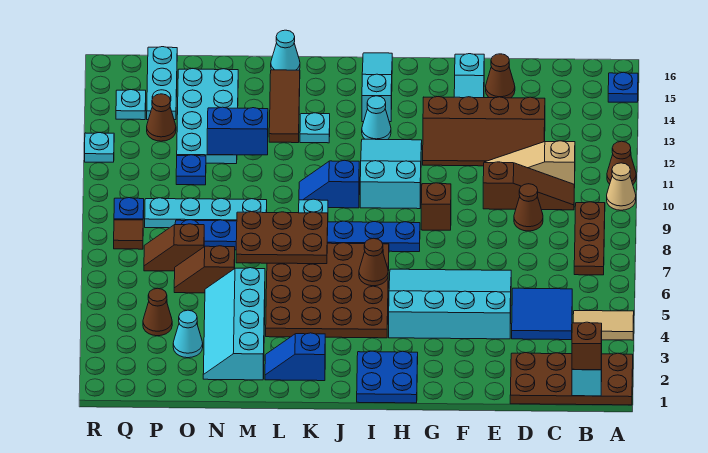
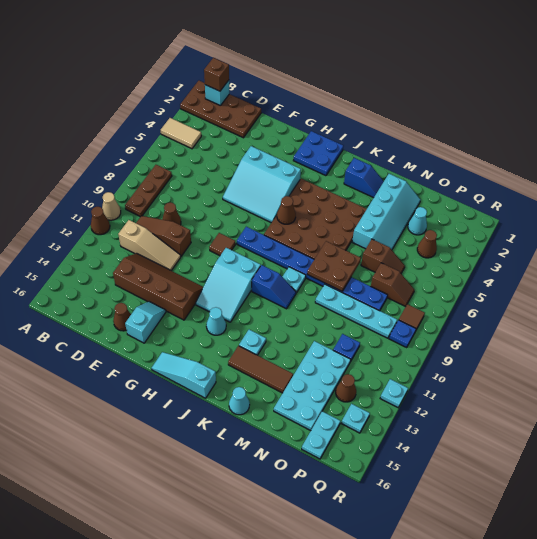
blue plate A15 level 1 -> none
blue tile C4:D5 level 1 -> none
cyan slope E4:H6 level 1 top 4 -> cyan slope F4:H6 level 1 top 4
brown brick G9 level 1 -> brown tile G9 level 1
cyan slope I14:I16 level 1 top 14 -> cyan slope H16:J16 level 1 top J
brown plate K7:M8 level 2 -> brown plate L7:M8 level 2
brown tile L13:L15 level 1 -> brown tile K14:M14 level 1
blue brick M12:N12 level 2 -> none
cyan plate P14:P16 level 1 -> cyan plate P15:P16 level 1

